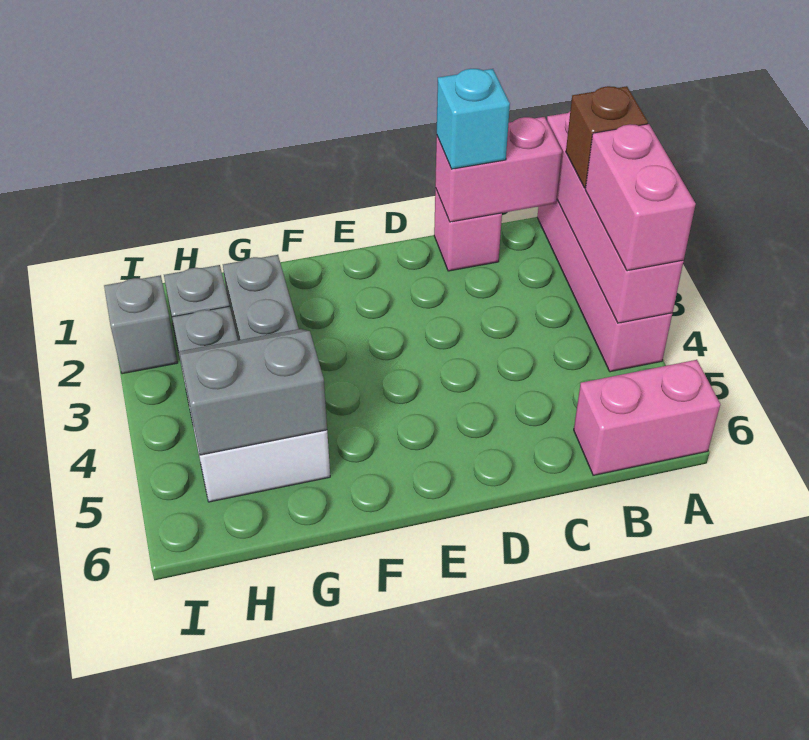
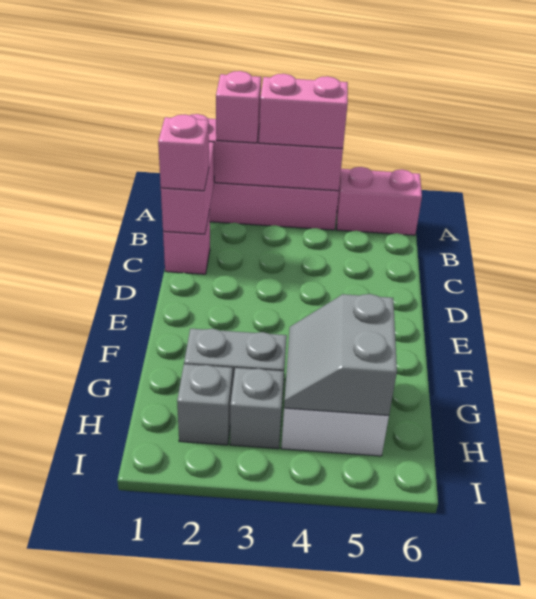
brown brick A2 level 3 -> pink brick A2 level 3
pink brick A6:B6 level 1 -> pink brick A5:A6 level 1
cyan brick C1 level 3 -> pink brick C1 level 3
grey brick I2 level 1 -> none

